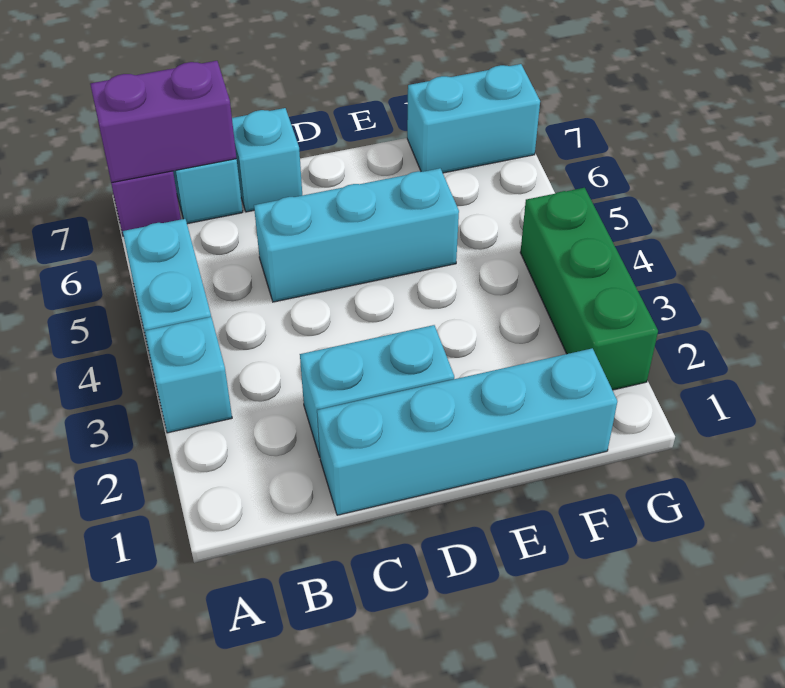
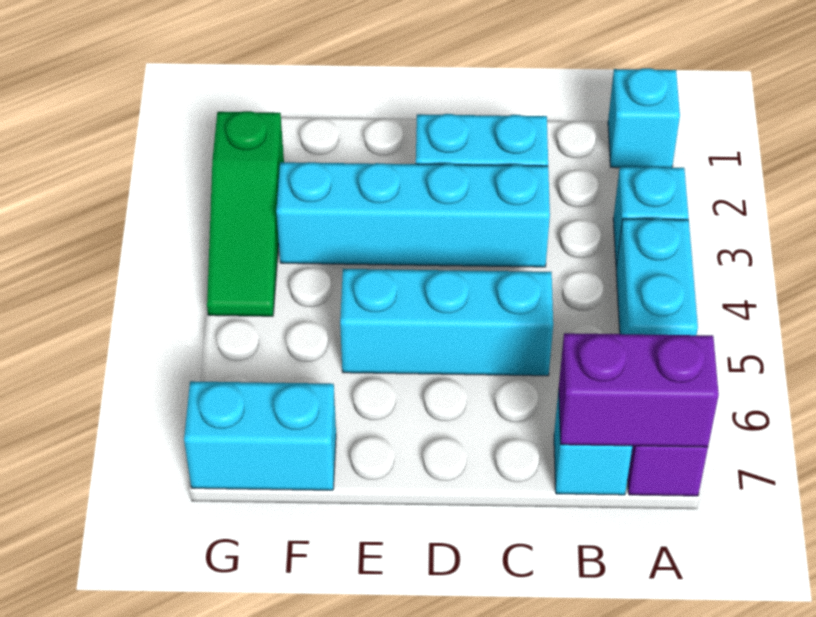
cyan brick C1:F1 level 1 -> cyan brick C3:F3 level 1
cyan brick C7 level 1 -> cyan brick A1 level 1
green brick G2:G4 level 1 -> green slope G2:G4 level 1 top 2

